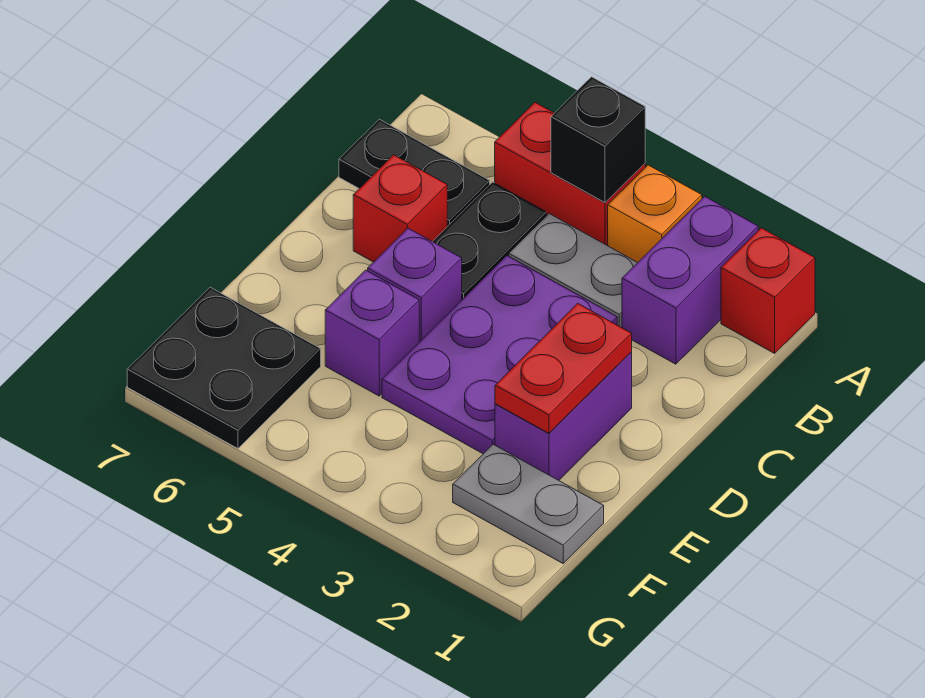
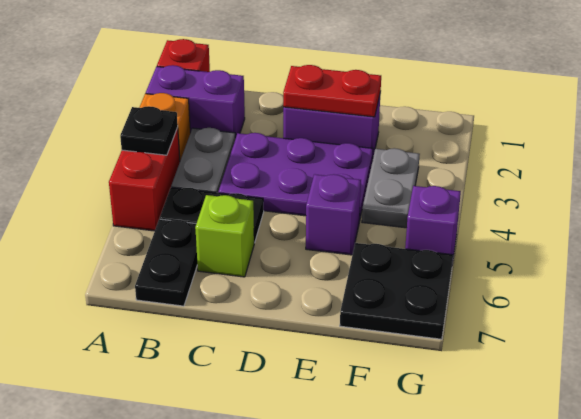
black brick A4 level 2 -> black plate A4 level 2
red brick C6 level 1 -> lime brick C6 level 1
purple brick D5 level 1 -> purple brick G5 level 1
grey plate F1:F2 level 1 -> grey plate F3:F4 level 1

